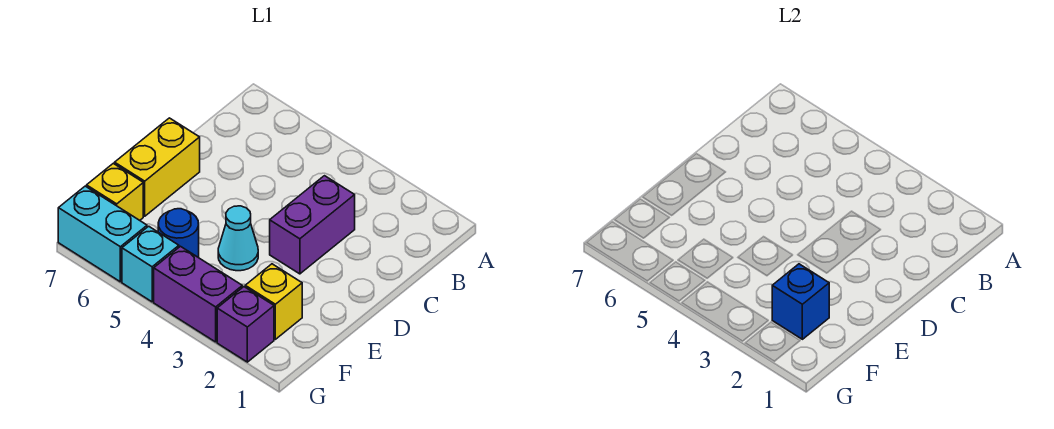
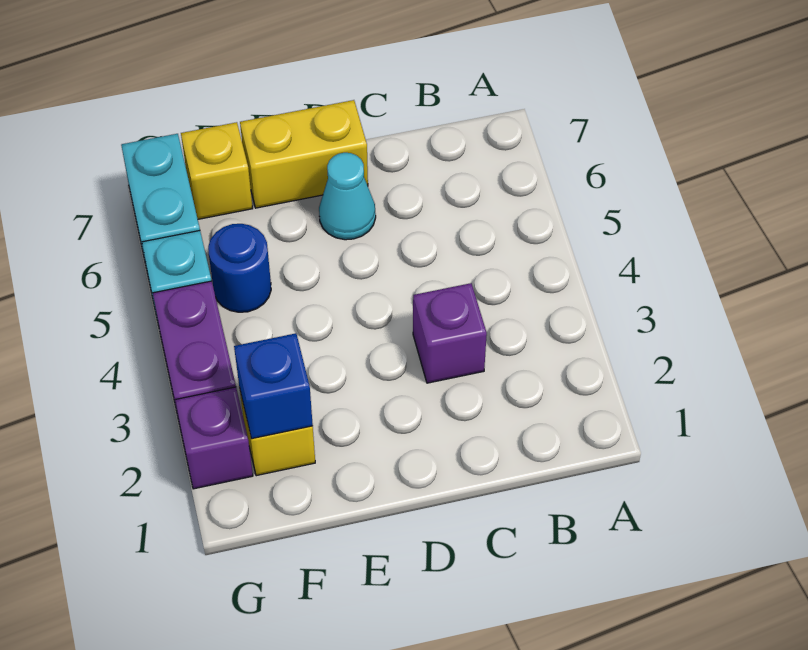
purple brick C3:D3 level 1 -> purple brick C3 level 1
cyan cone E4 level 1 -> cyan cone D6 level 1

